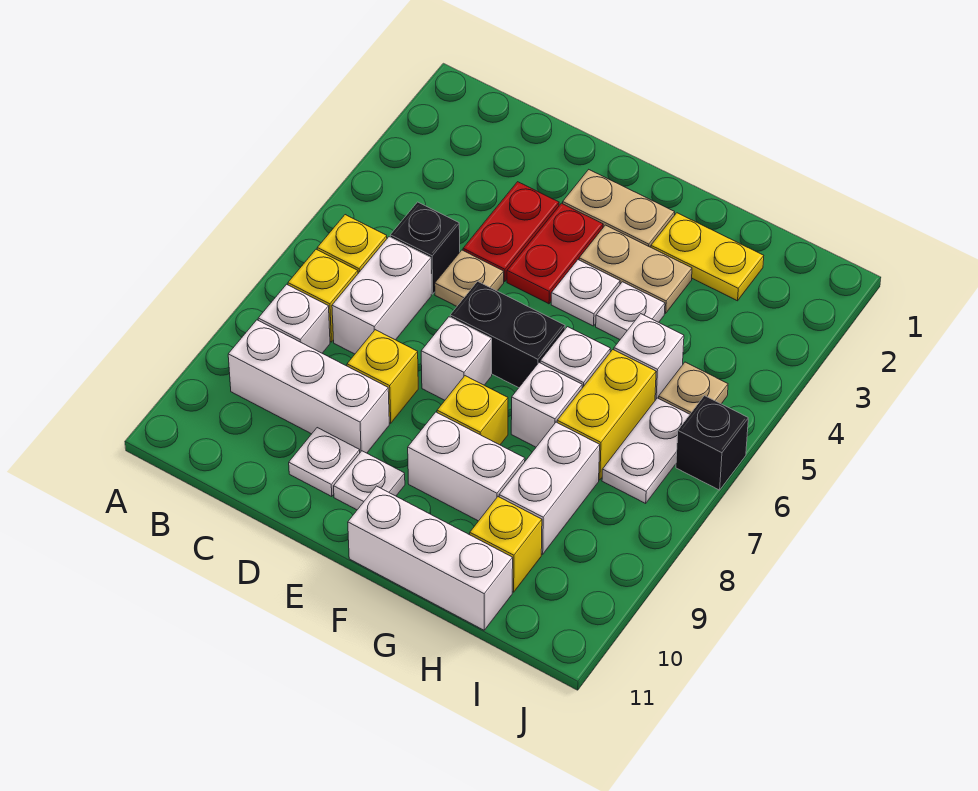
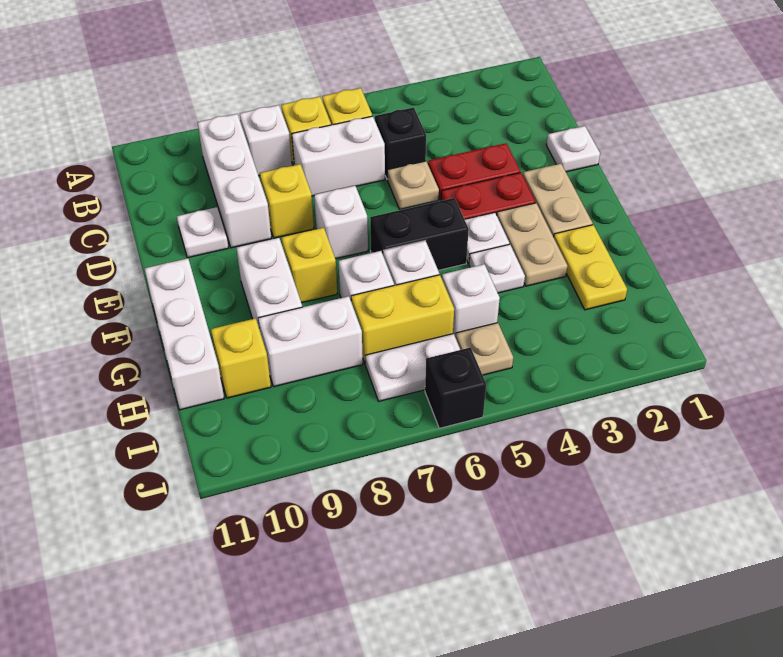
black brick E6:F6 level 1 -> black brick F5:F6 level 1
white plate E10 level 1 -> white plate D1 level 1

